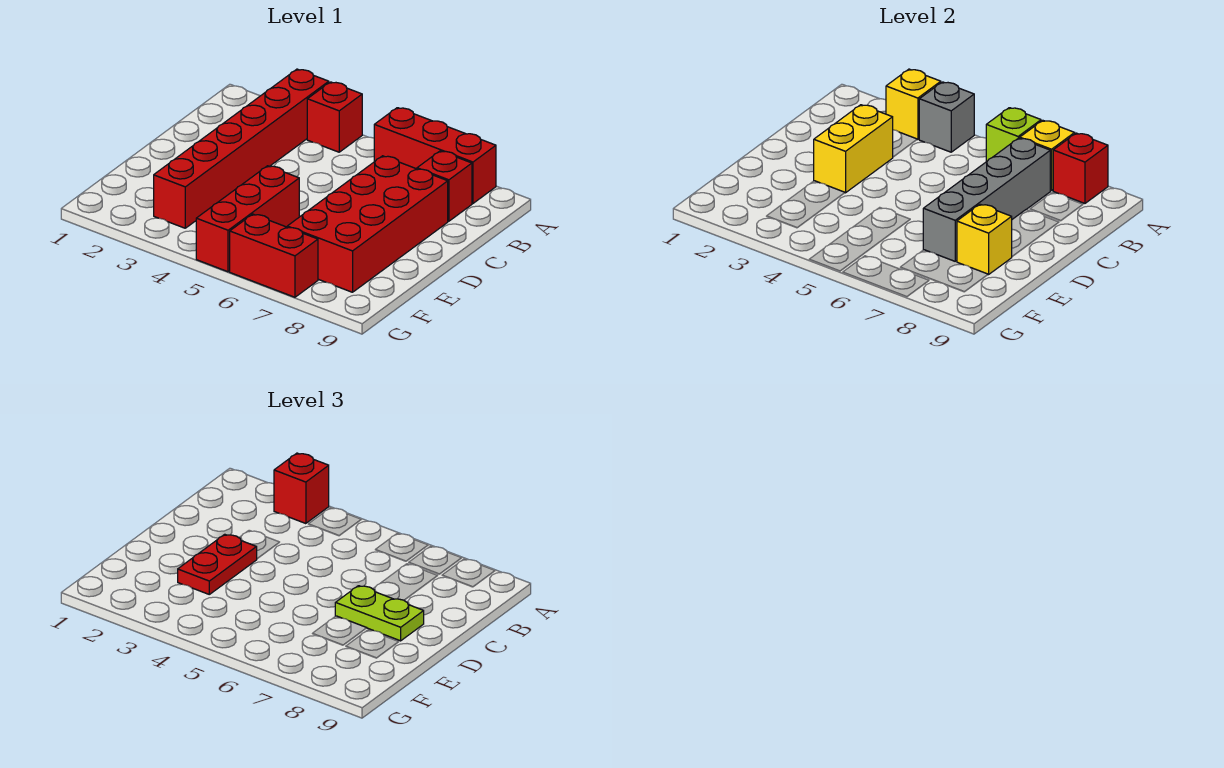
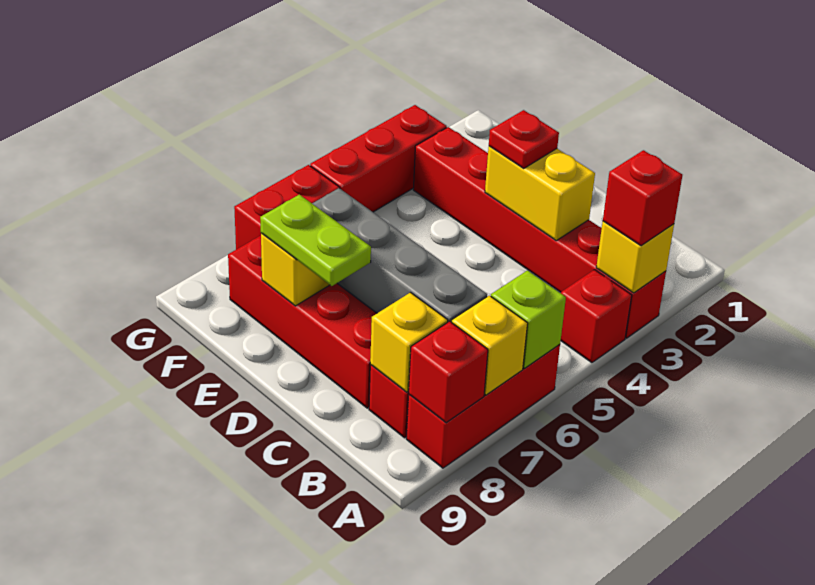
grey brick A4 level 2 -> none
none -> yellow brick B8 level 2
red plate D3:E3 level 3 -> red plate D3 level 3
lime plate D7:D8 level 3 -> lime plate D8:E8 level 3
red brick E5:G5 level 1 -> red brick G3:G5 level 1

